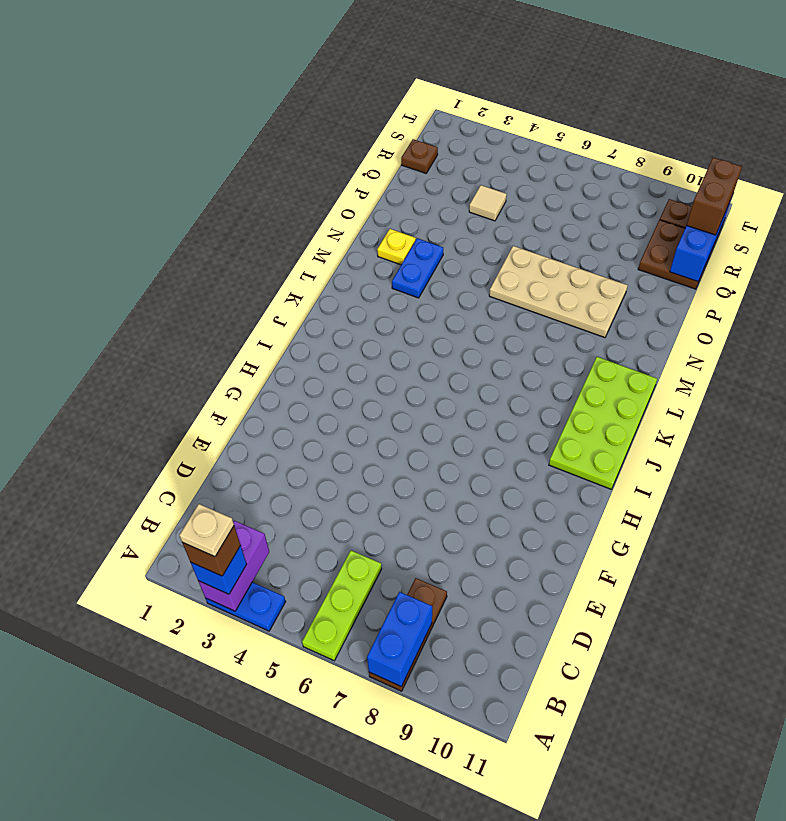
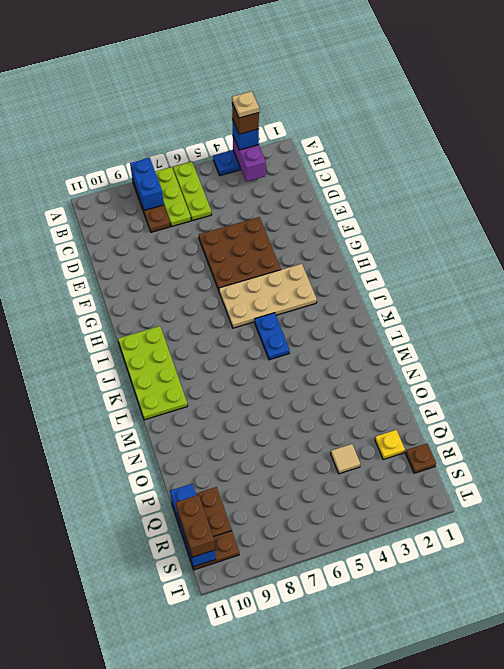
none -> lime plate A7:C7 level 1
none -> brown plate E4:G6 level 1
blue plate M3:N3 level 1 -> blue plate J5:K5 level 1
yellow plate N2 level 1 -> yellow plate Q2 level 1
tan plate N6:O9 level 1 -> tan plate H3:I6 level 1

